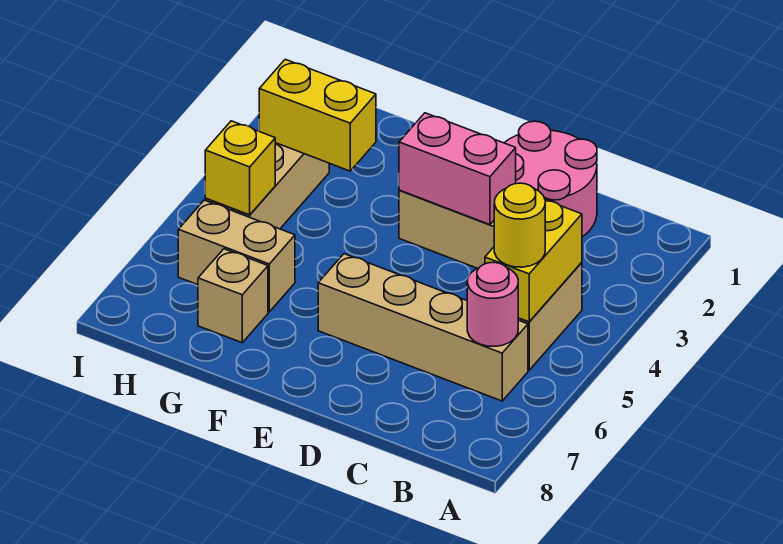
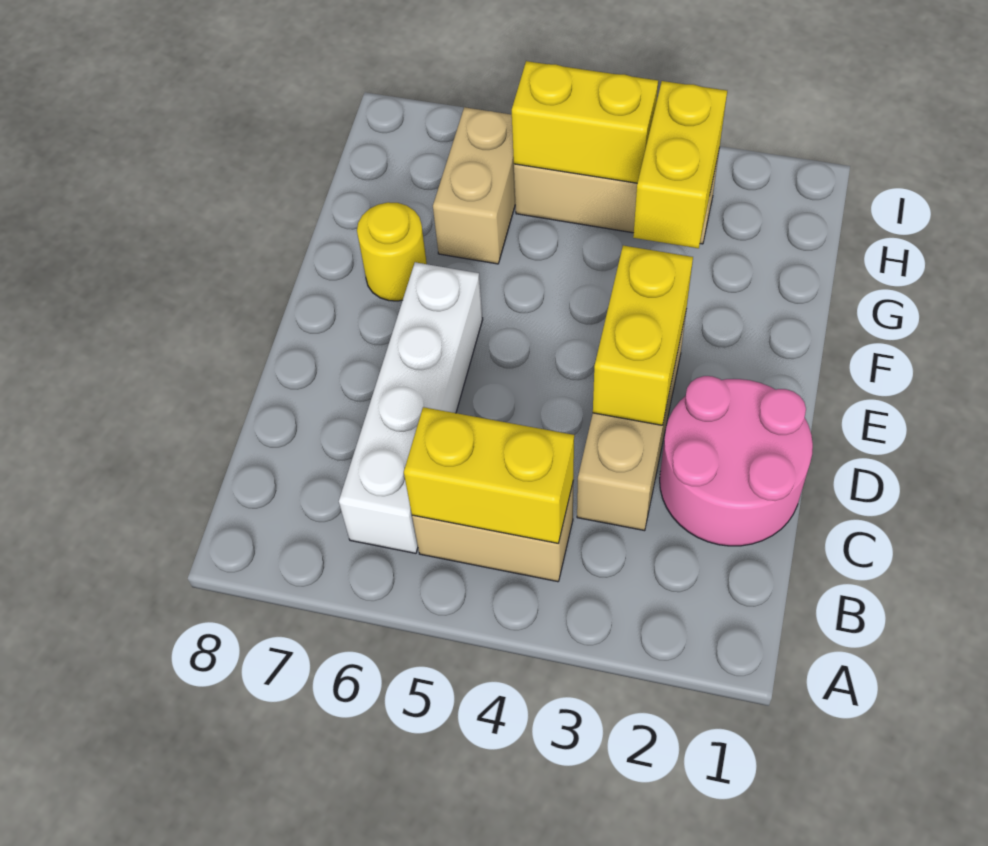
yellow round brick B5 level 3 -> yellow round brick F7 level 1
tan brick B6:E6 level 1 -> white brick B6:E6 level 1
pink round brick B6 level 2 -> none
pink brick D3:E3 level 2 -> yellow brick D3:E3 level 2
tan brick G7 level 1 -> none
yellow brick H5 level 2 -> yellow brick H4:H5 level 2

